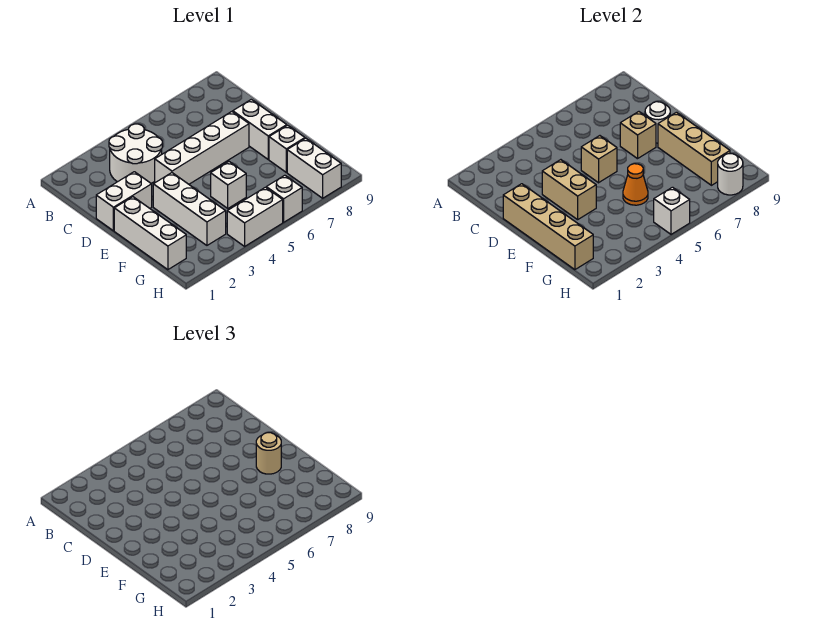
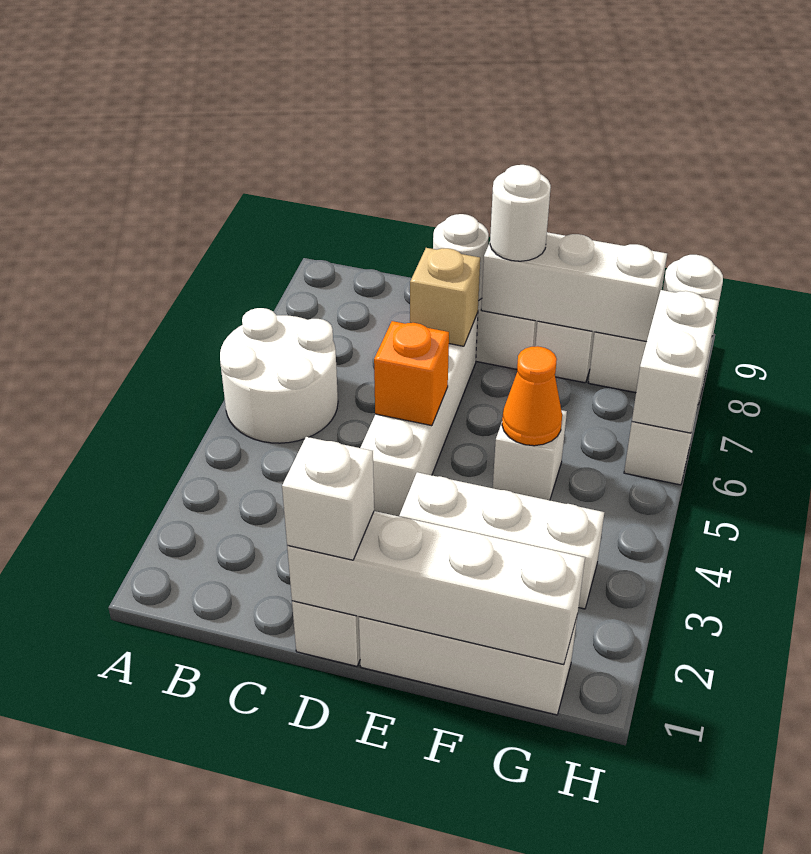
white round brick B3:C4 level 1 -> white round brick A5:B6 level 1
tan brick D1:G1 level 2 -> white brick D1:G1 level 2
tan brick D3:E3 level 2 -> none
tan brick D5 level 2 -> orange brick D5 level 2
tan brick E8:G8 level 2 -> white brick E8:G8 level 2
tan round brick E8 level 3 -> white round brick E8 level 3
white brick H4:H5 level 1 -> white brick H6:H7 level 2
white brick H5 level 2 -> white brick D1 level 3

